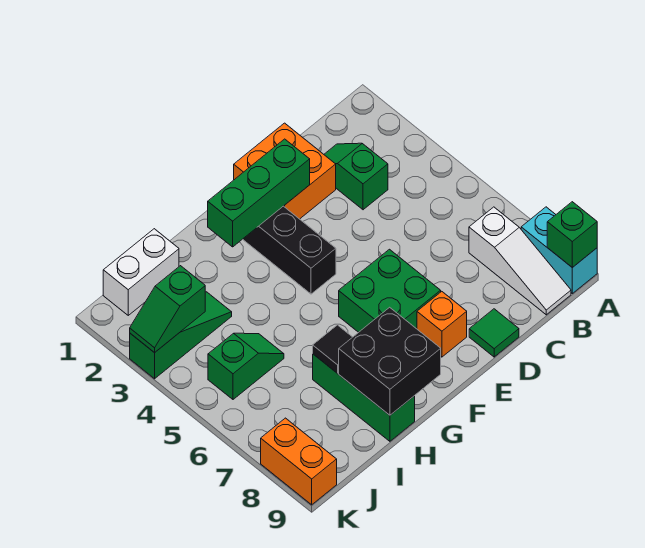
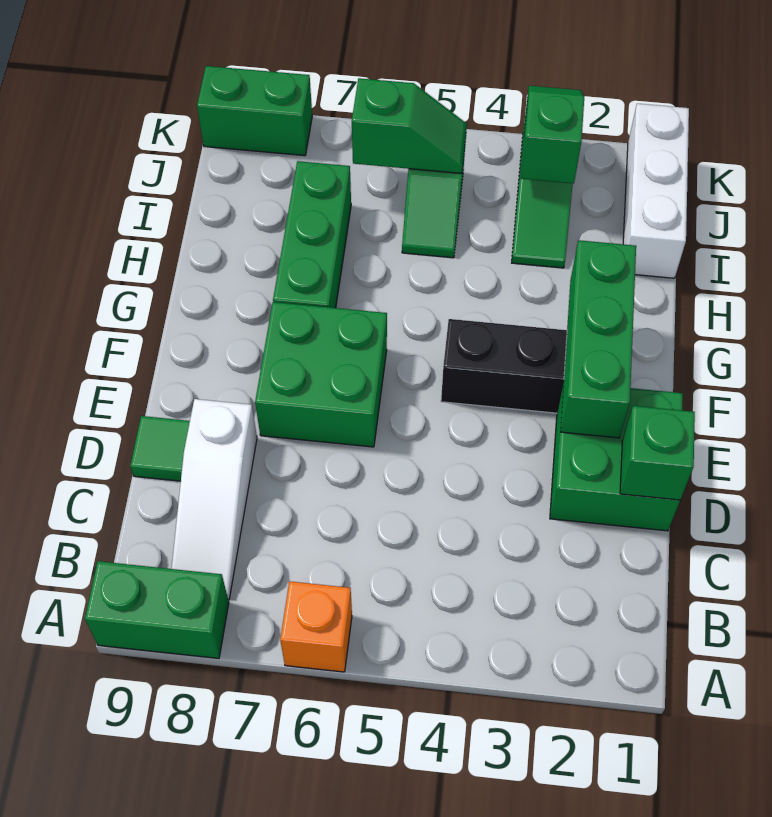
cyan brick A8:A9 level 1 -> green brick A8:A9 level 1
green brick A9 level 2 -> green brick D1 level 2
white slope B7:B9 level 1 top 7 -> white slope B8:D8 level 1 top D
green slope C2:C3 level 1 top 3 -> green slope J5:J6 level 2 top 6
orange brick D1:E2 level 1 -> green brick D1:E2 level 1
orange brick E8 level 1 -> orange brick A6 level 1
black brick G8:H9 level 2 -> none
green brick H7:H9 level 1 -> green brick G7:I7 level 1
black tile H7 level 2 -> none
white brick I1:J1 level 1 -> white brick I1:K1 level 1
orange brick K8:K9 level 1 -> green brick K8:K9 level 1

